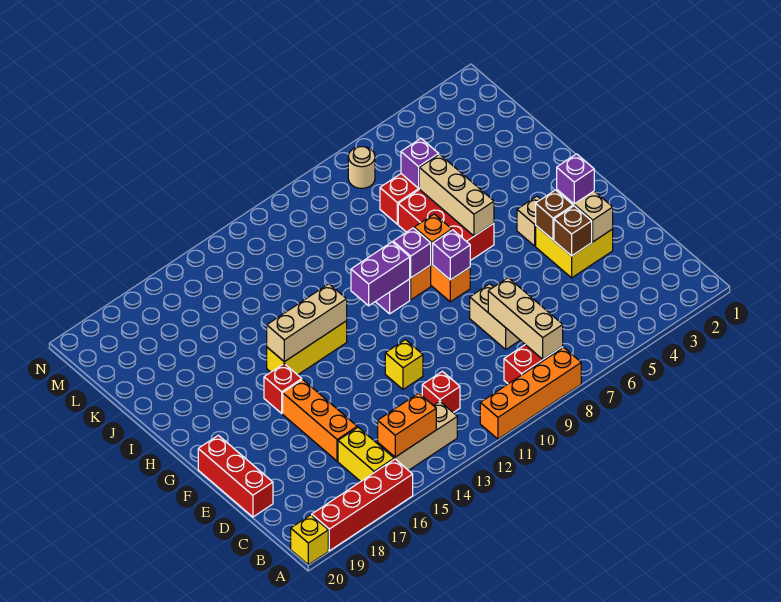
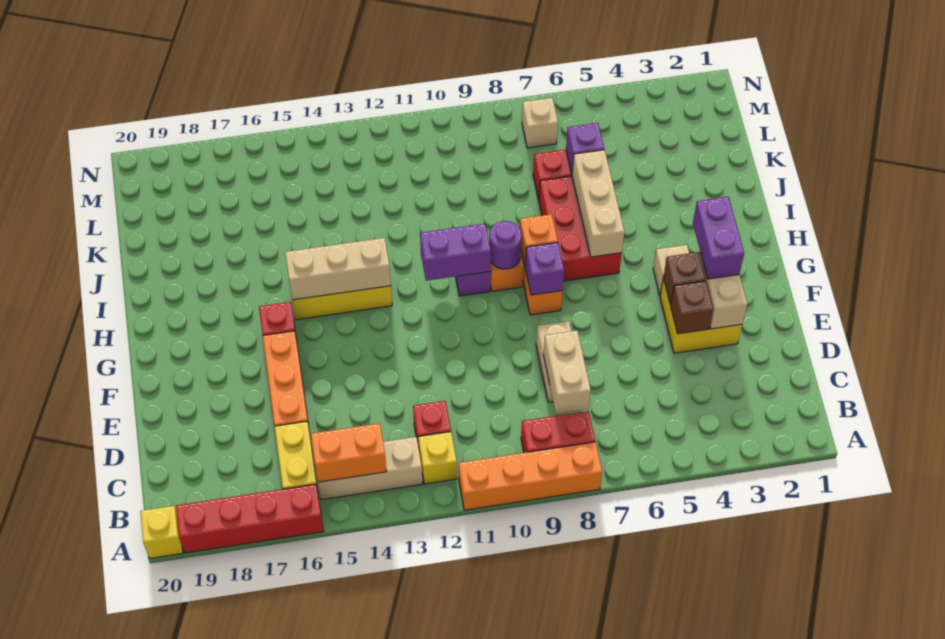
tan brick B8:D8 level 2 -> tan brick C8:D8 level 2
red brick D20:F20 level 1 -> none
yellow brick E12 level 1 -> yellow brick B12 level 1
purple brick F3 level 3 -> purple brick F3:G3 level 3
purple brick H9 level 2 -> purple round brick H9 level 2
tan round brick M7 level 1 -> tan brick M7 level 1

